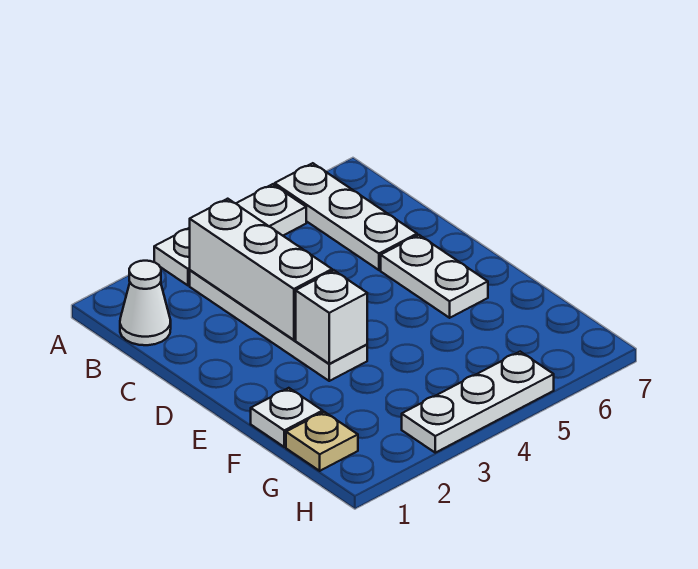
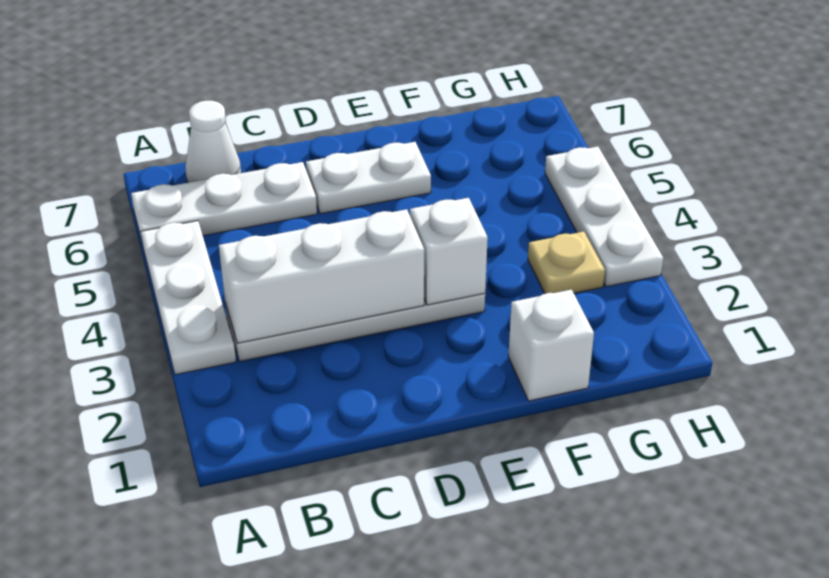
white cone B1 level 1 -> white cone B7 level 1
white plate F1 level 1 -> white brick F1 level 1
tan plate G1 level 1 -> tan plate G3 level 1

